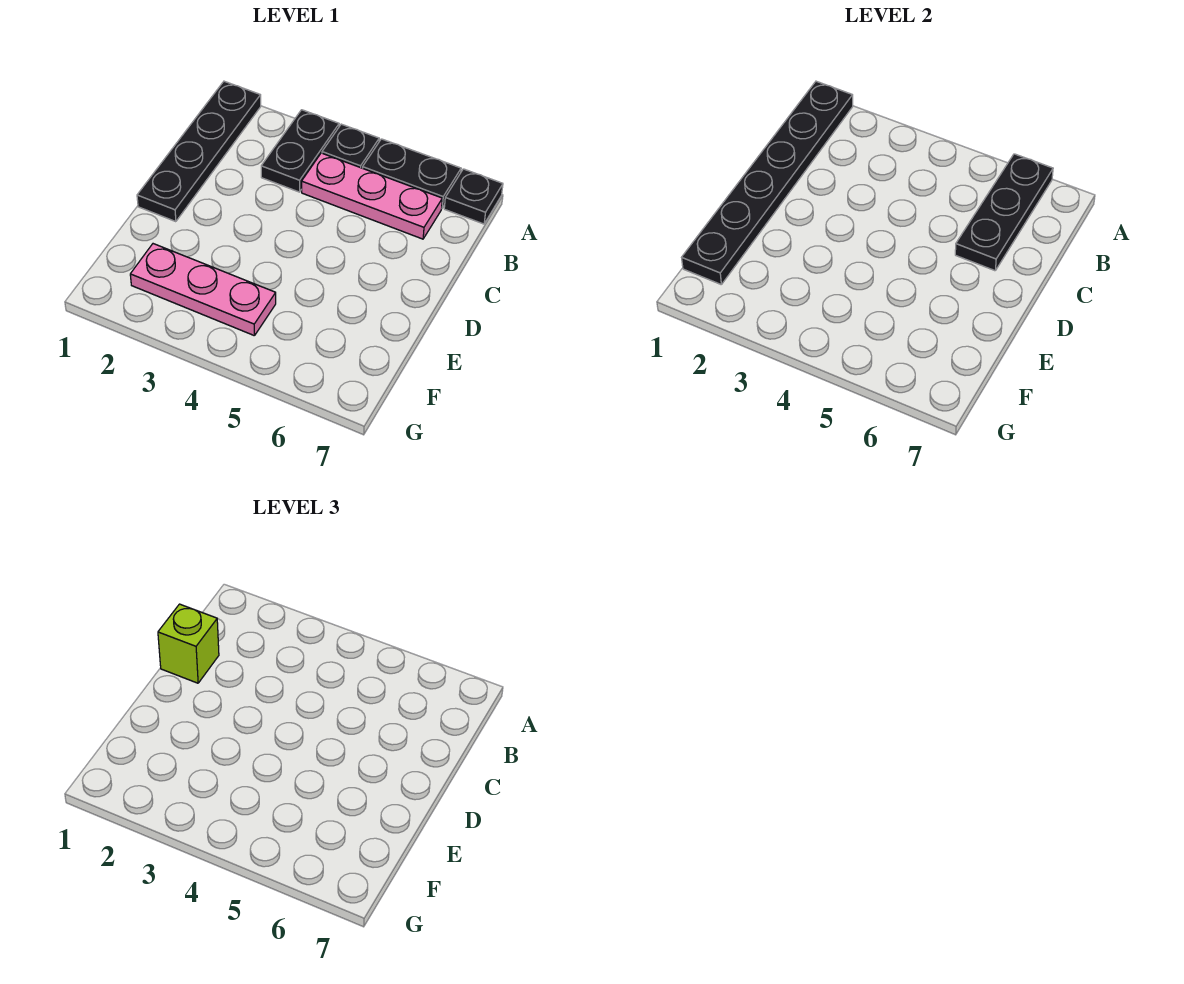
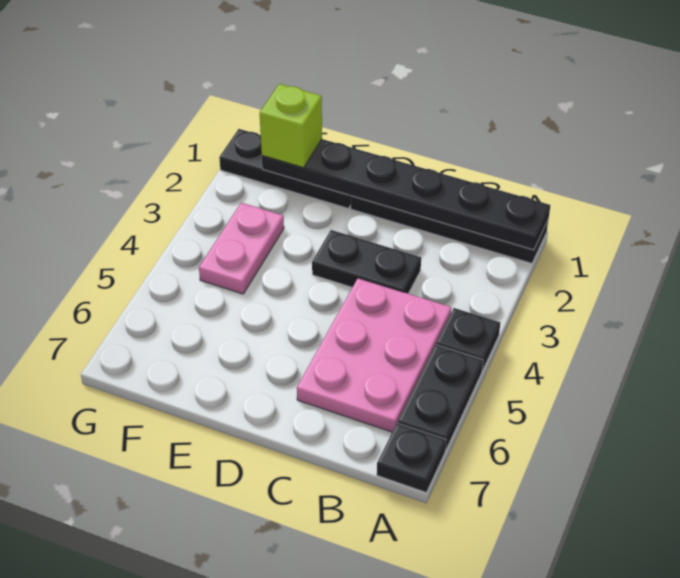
black plate A3:B3 level 1 -> black plate C3:D3 level 1
black plate A6:C6 level 2 -> black plate E1:G1 level 1
pink plate B4:B6 level 1 -> pink plate B4:C6 level 1
lime brick C1 level 3 -> lime brick F1 level 3
pink plate F2:F4 level 1 -> pink plate F3:F4 level 1

